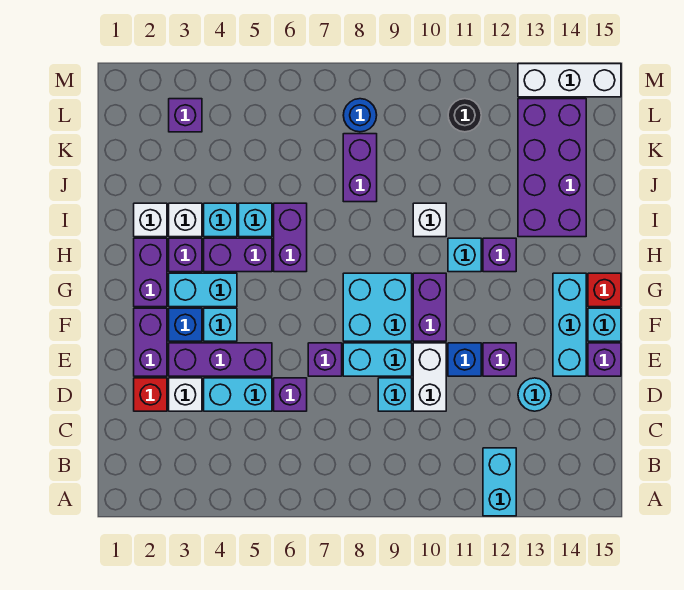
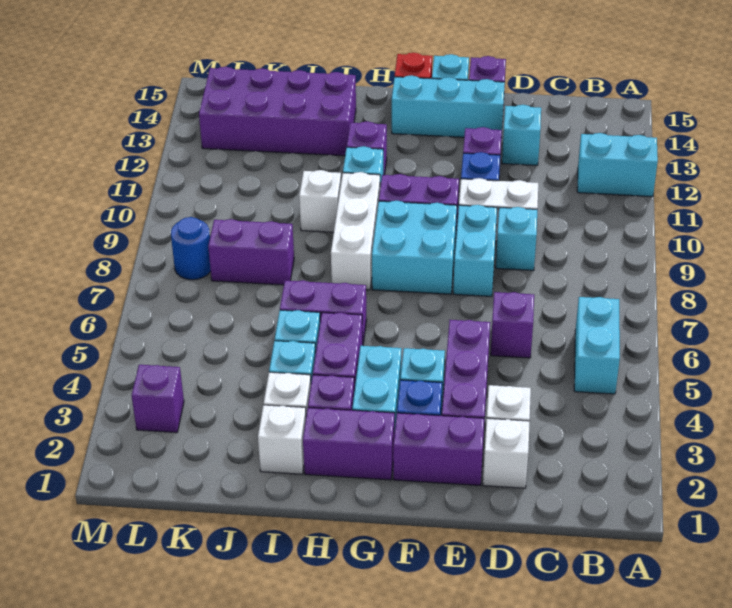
red brick D2 level 1 -> white brick D2 level 1
cyan brick D4:D5 level 1 -> cyan brick B5:B6 level 1
cyan round brick D13 level 1 -> cyan brick D13 level 1
purple brick E7 level 1 -> none
black round brick L11 level 1 -> none
white brick M13:M15 level 1 -> white brick H8:H10 level 1

